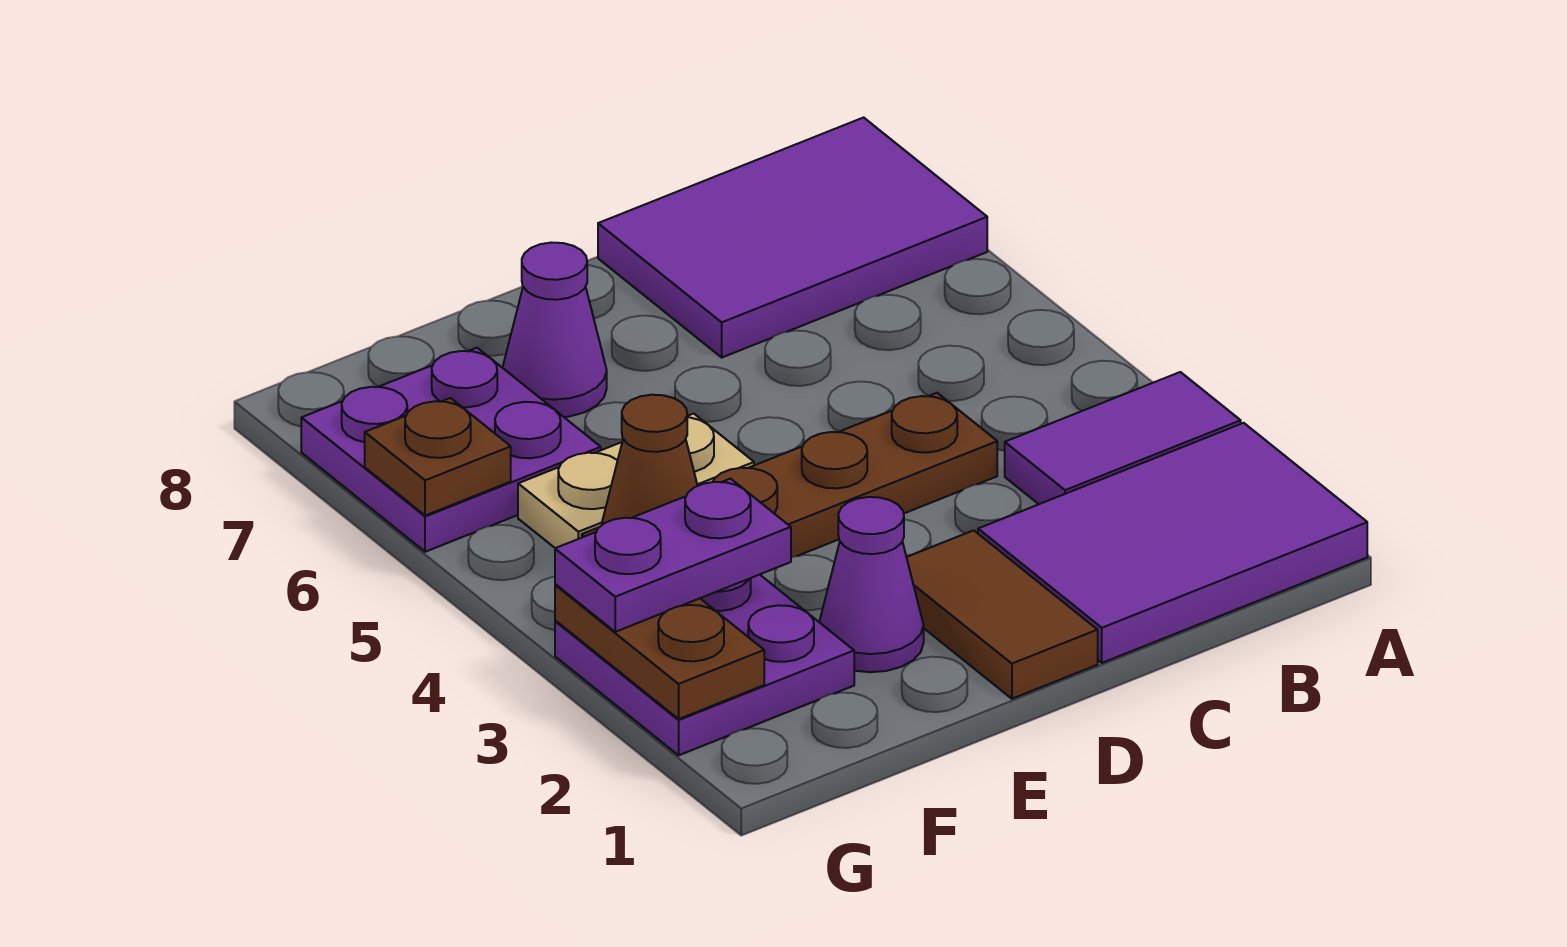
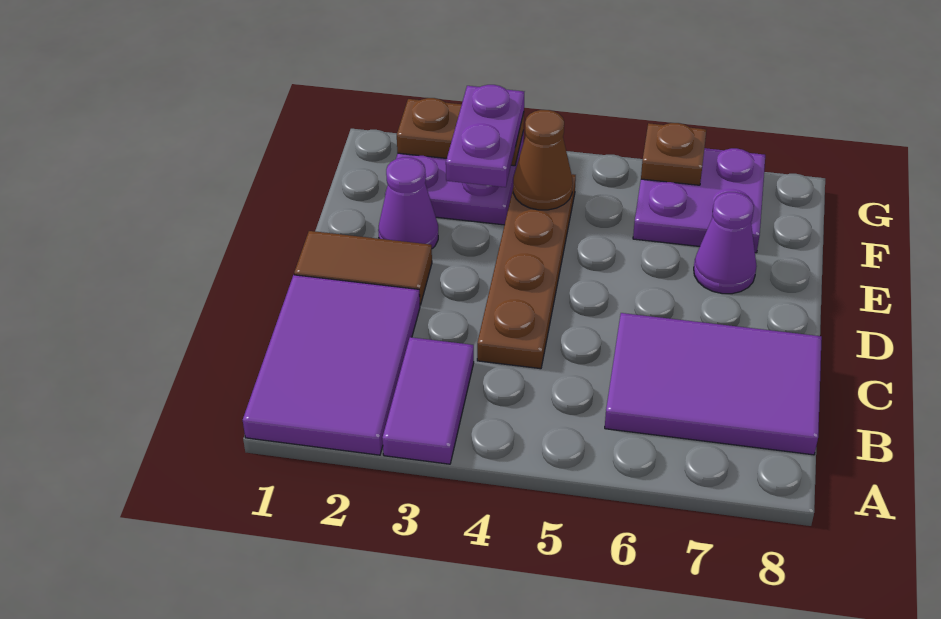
purple tile A7:C8 level 1 -> purple tile B6:C8 level 1
tan plate E5:F5 level 1 -> none

